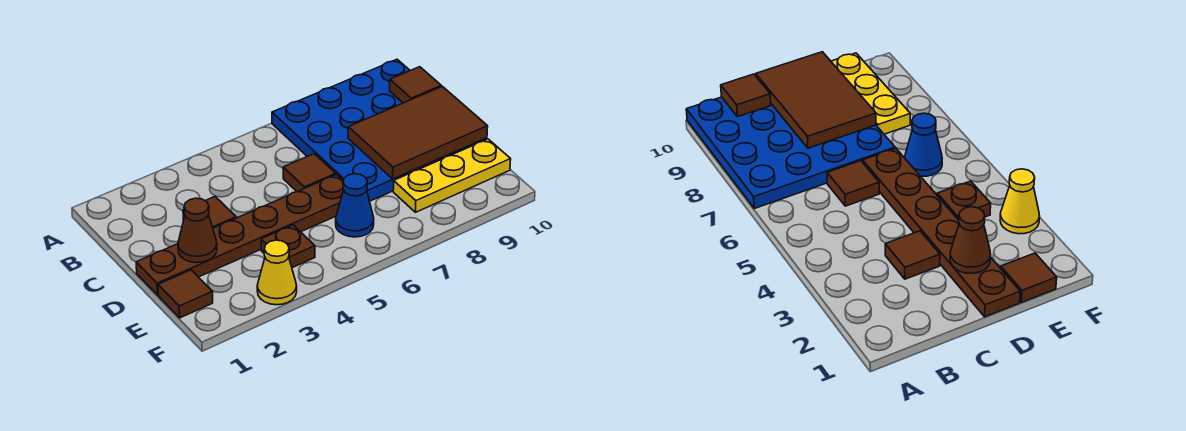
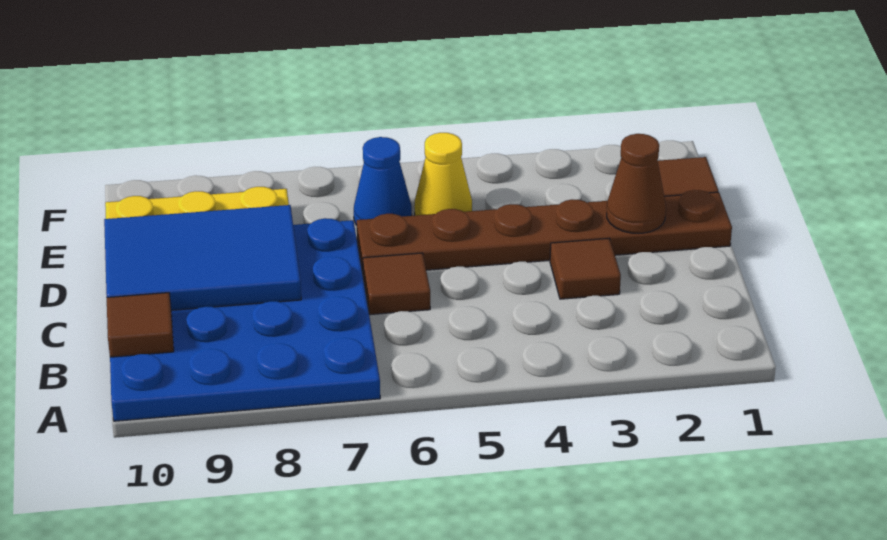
brown tile C8:D10 level 2 -> blue tile C8:D10 level 2
brown plate E4 level 1 -> none
yellow cone F3 level 1 -> yellow cone E5 level 1

